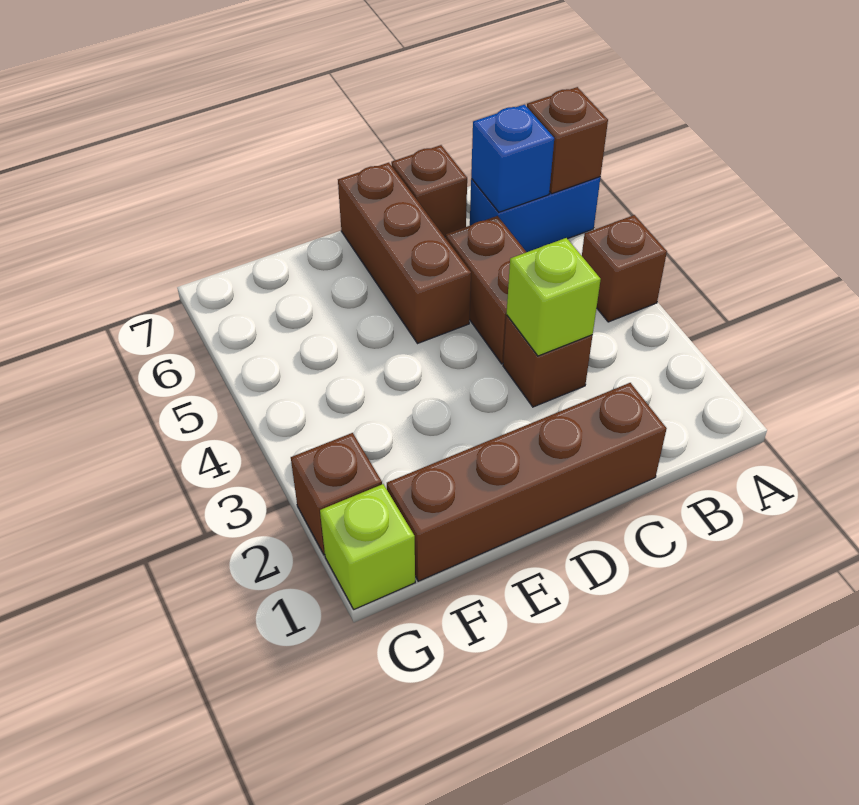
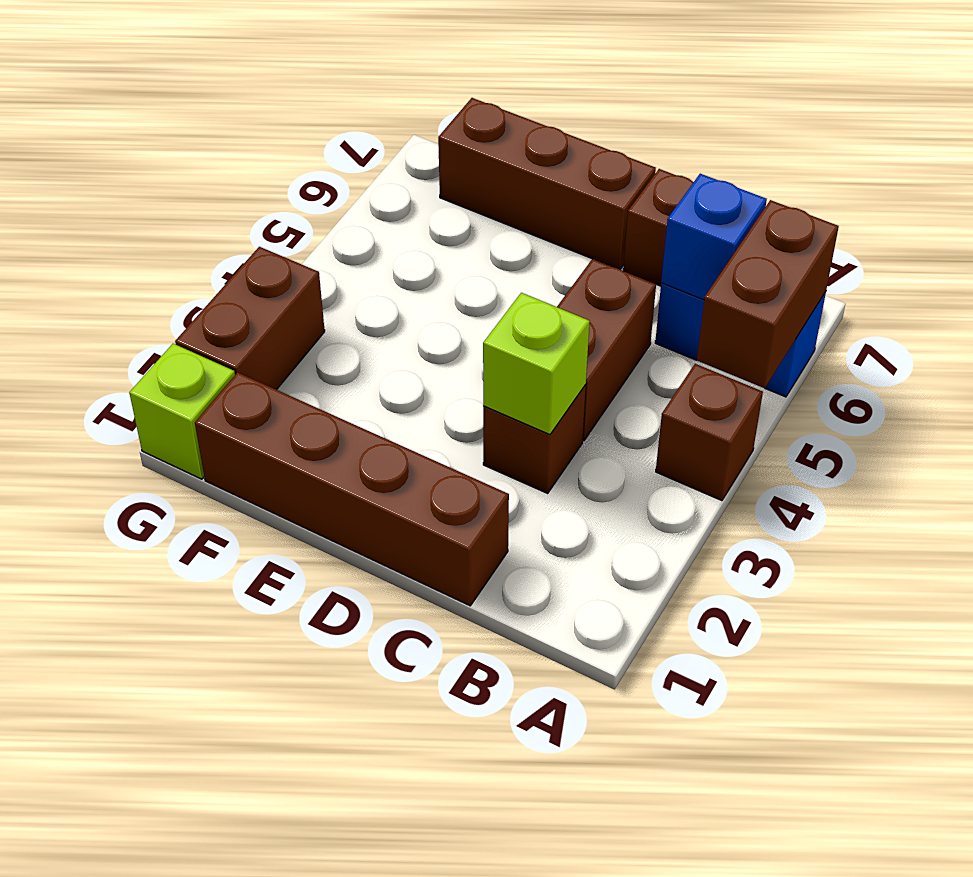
brown brick A6 level 2 -> brown brick A5:A6 level 2
brown brick D5:D7 level 1 -> brown brick D7:F7 level 1
brown brick G2 level 1 -> brown brick G2:G3 level 1

